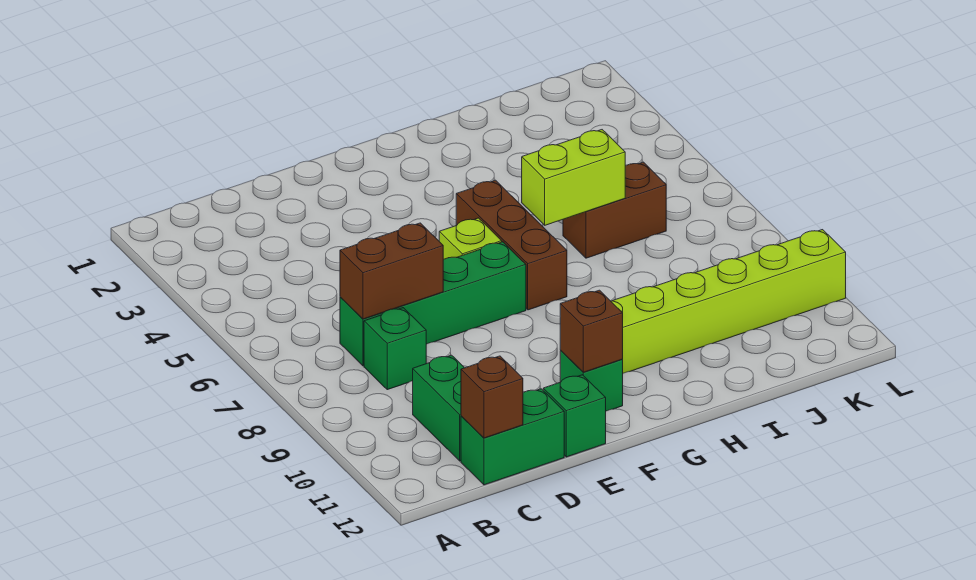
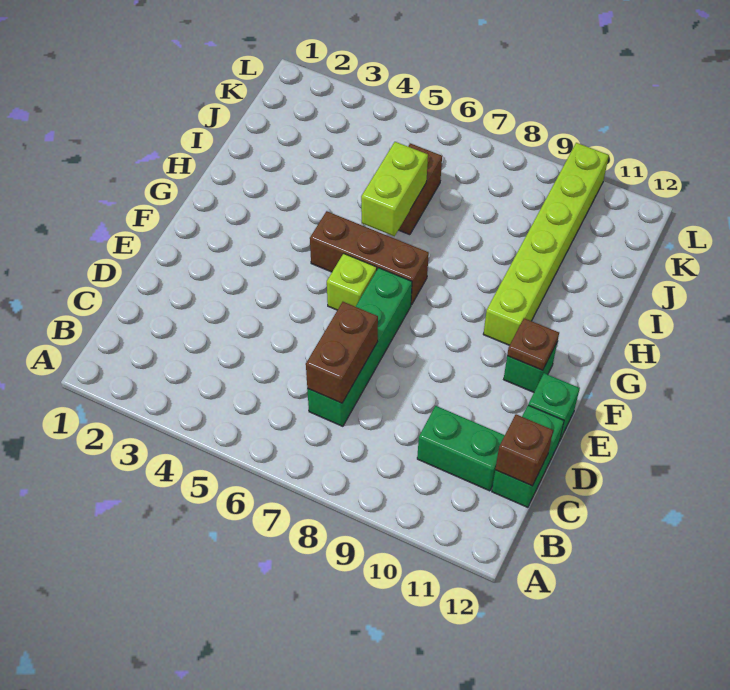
green brick C8 level 1 -> none
brown brick F11 level 2 -> brown plate F11 level 2

